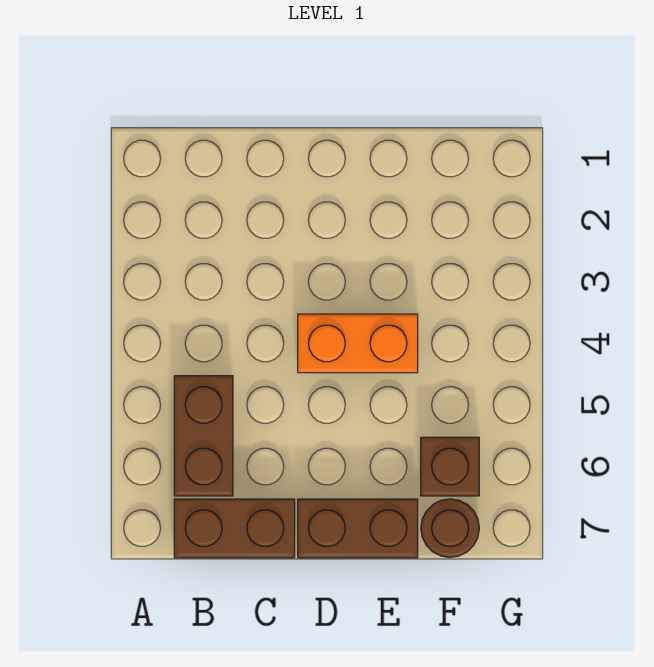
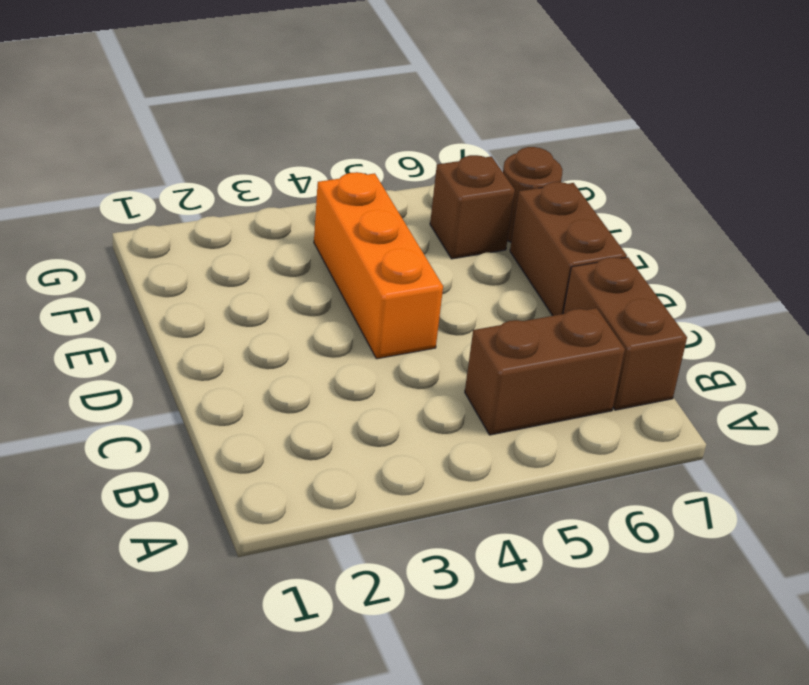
orange brick D4:E4 level 1 -> orange brick D4:F4 level 1

